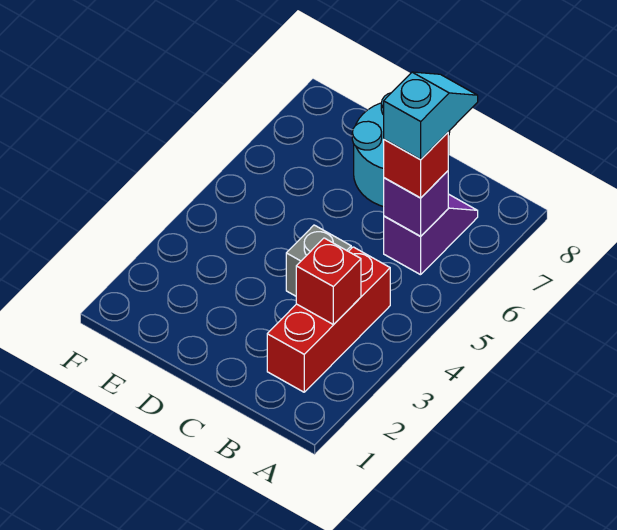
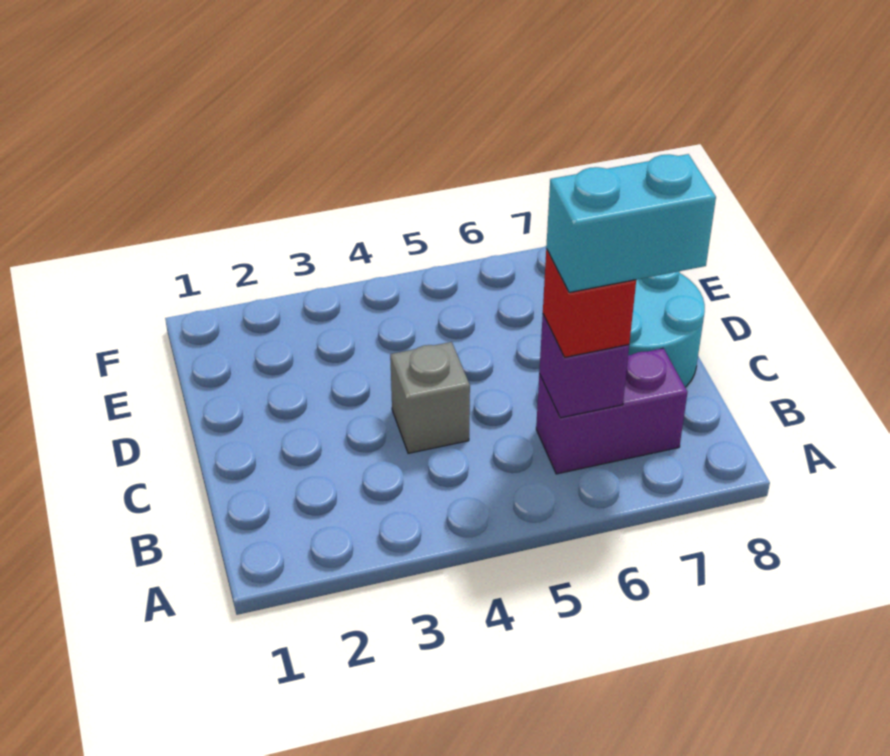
red brick B2:B4 level 1 -> none
red brick B3 level 2 -> none
purple slope B6:B7 level 1 top 6 -> purple brick B6:B7 level 1
cyan slope B6:B7 level 4 top 6 -> cyan brick B6:B7 level 4

